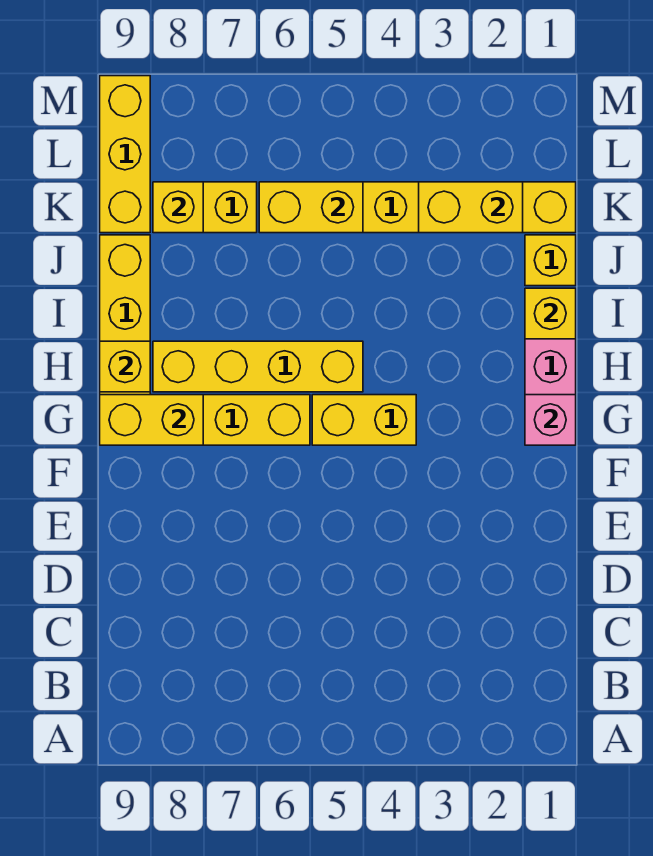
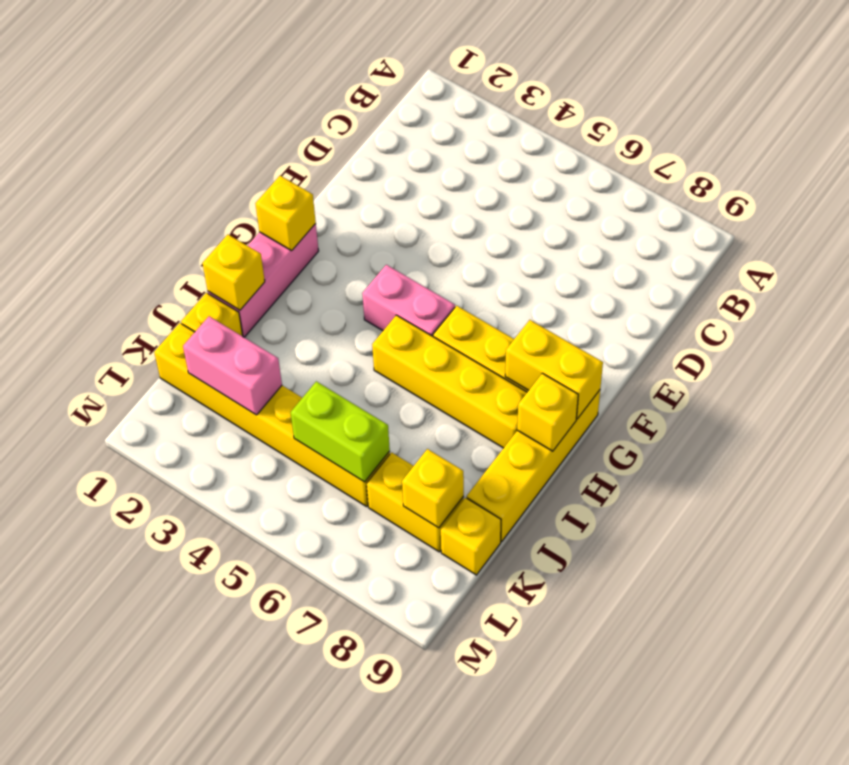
pink brick G1 level 2 -> yellow brick G1 level 2
yellow brick G4:G5 level 1 -> pink brick G4:G5 level 1
yellow brick K2:K3 level 2 -> pink brick K2:K3 level 2
yellow brick K5:K6 level 2 -> lime brick K5:K6 level 2
yellow brick K9:M9 level 1 -> yellow brick K9 level 1

